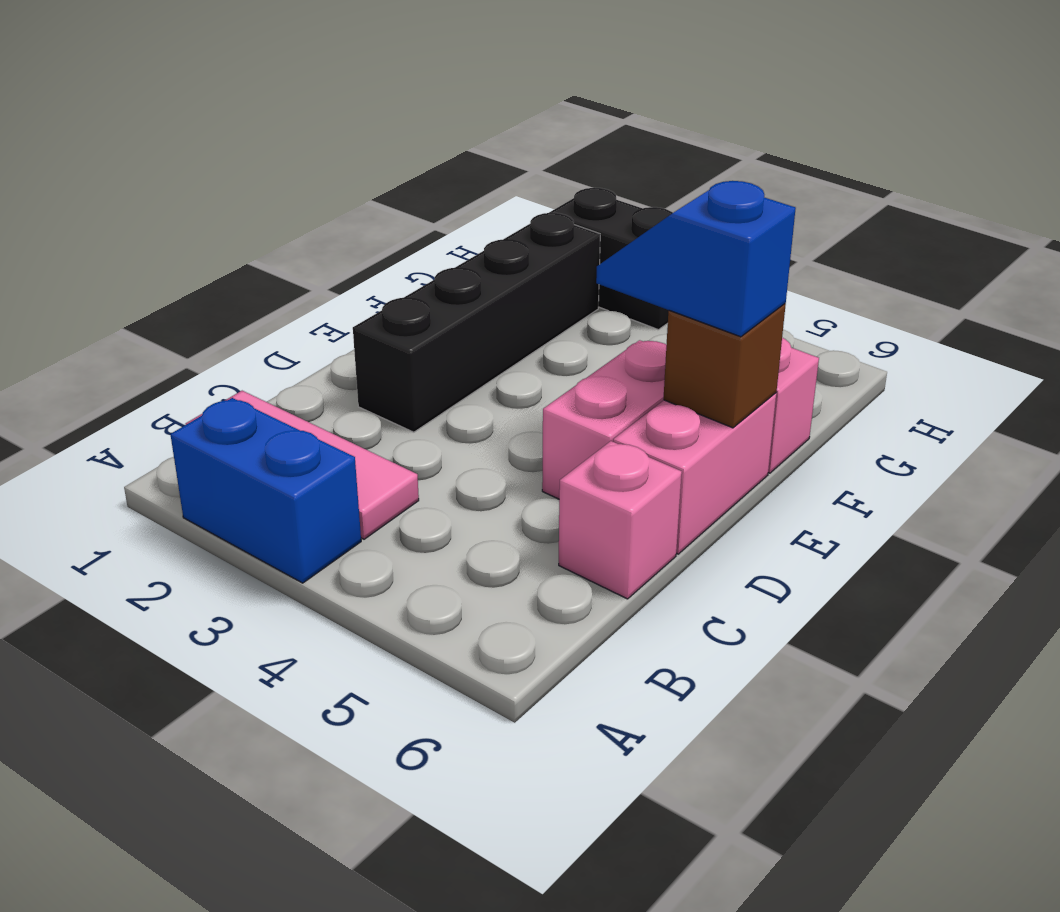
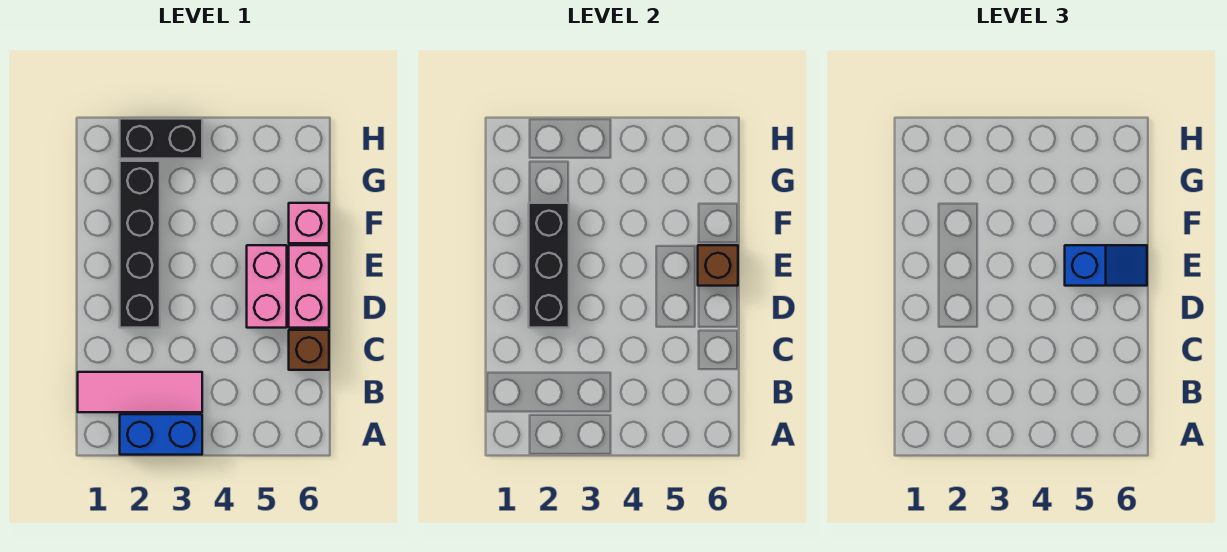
pink brick C6 level 1 -> brown brick C6 level 1
none -> black brick D2:F2 level 2
blue slope E5:E6 level 3 top 6 -> blue slope E5:E6 level 3 top 5

